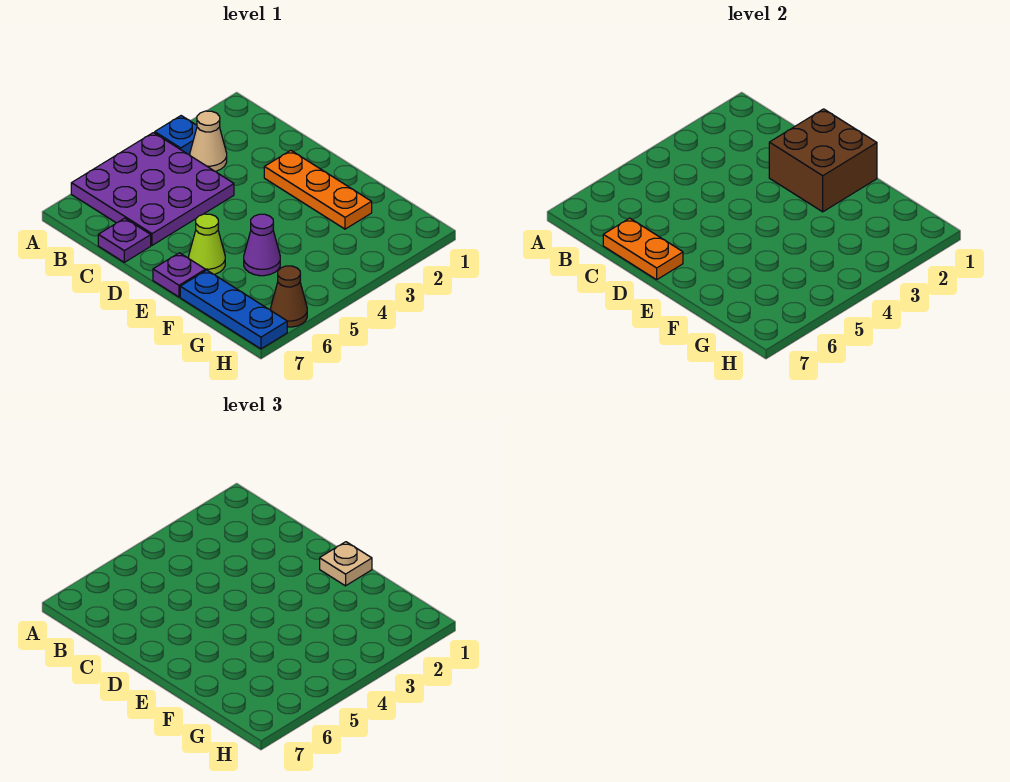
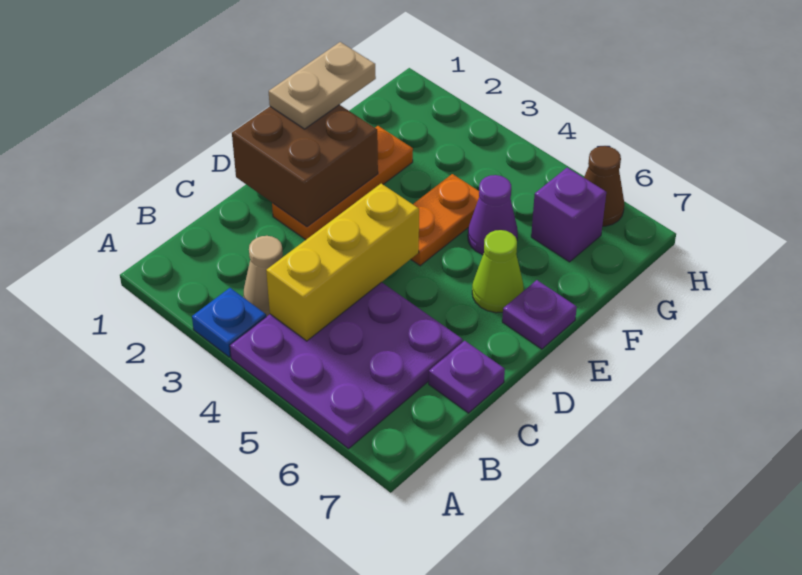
none -> yellow brick B4:D4 level 2
orange plate C7:D7 level 2 -> orange plate E4:F4 level 1
tan plate E1 level 3 -> tan plate E1:F1 level 3
blue plate F7:H7 level 1 -> none
none -> purple brick G6 level 1

